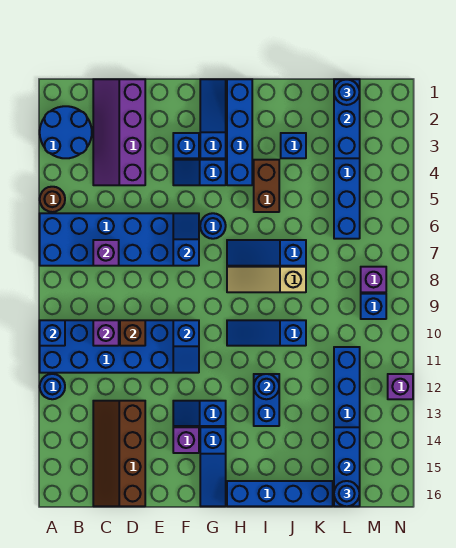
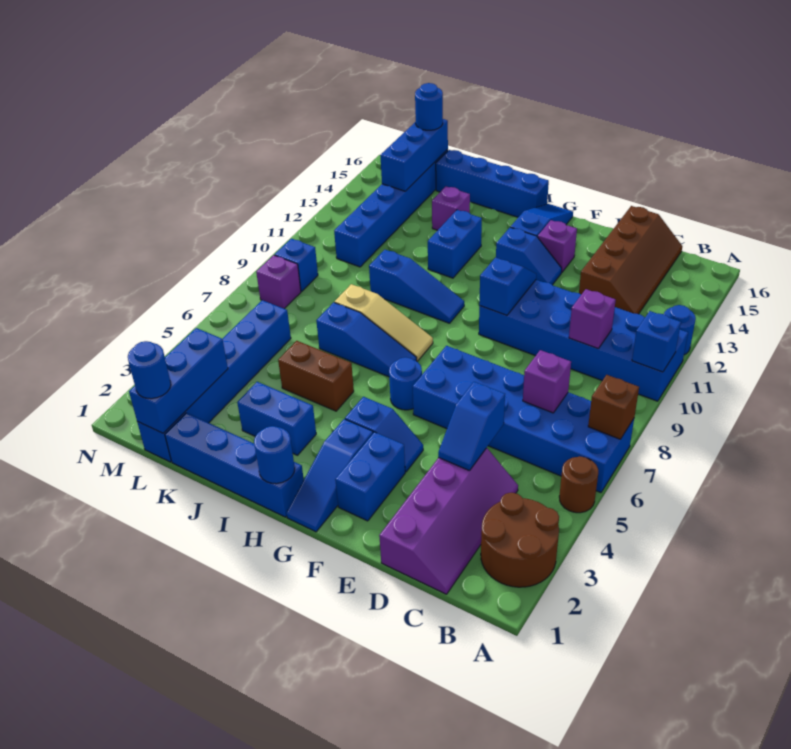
blue round brick A2:B3 level 1 -> brown round brick A2:B3 level 1
brown brick D10 level 2 -> brown brick A7 level 2
blue brick F3 level 1 -> blue brick F2:F3 level 1
blue slope F6:F7 level 2 top 7 -> blue slope D4:D5 level 2 top 5
blue brick H1:H4 level 1 -> blue brick H1:K1 level 1
brown brick I4:I5 level 1 -> brown brick I5:J5 level 1
blue round brick I12 level 2 -> blue round brick H1 level 2
blue brick J3 level 1 -> blue brick I3:J3 level 1
purple brick N12 level 1 -> purple brick J14 level 1

